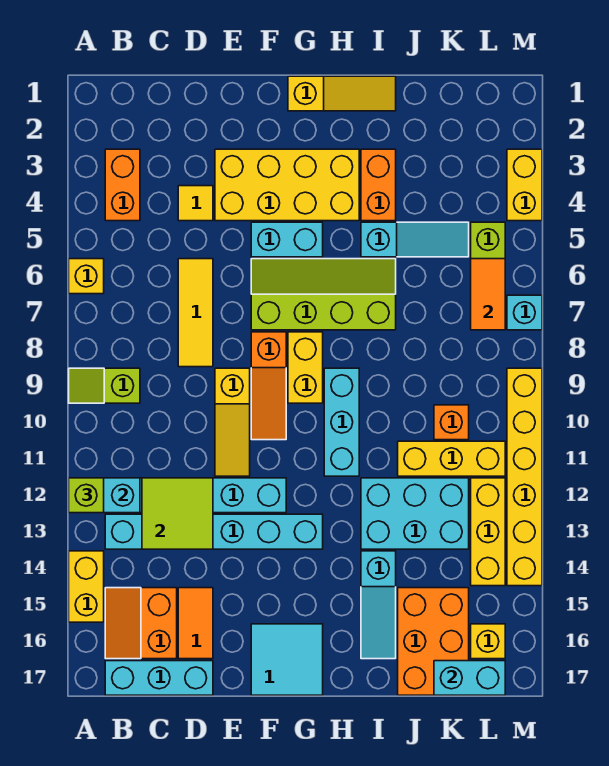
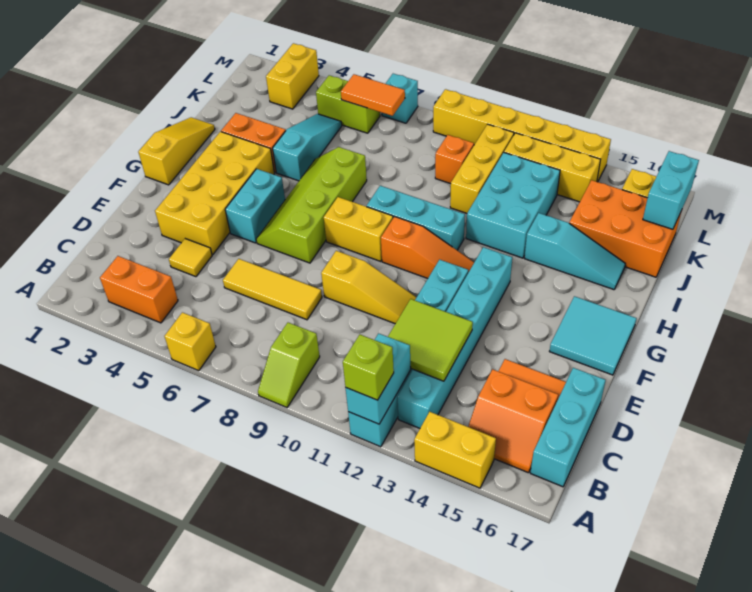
orange slope F8:F10 level 1 top 8 -> orange slope G10:G12 level 1 top 10
yellow brick M3:M4 level 1 -> yellow brick L3:M3 level 1

